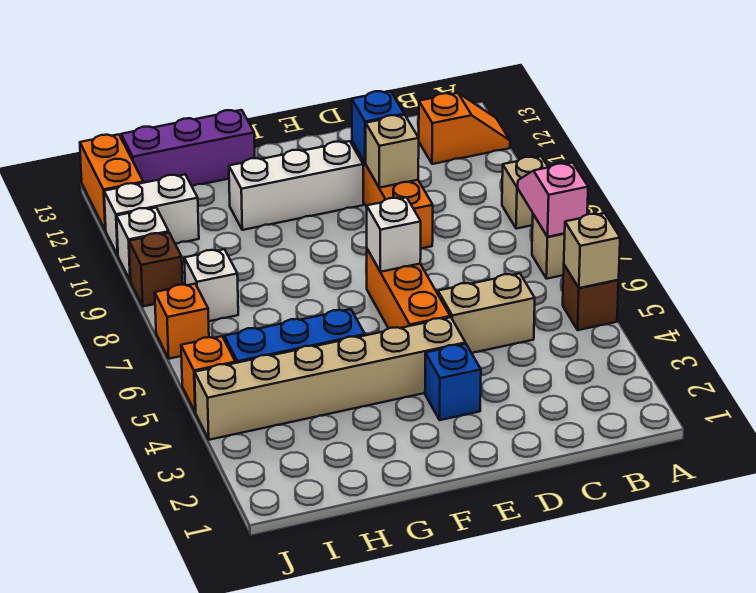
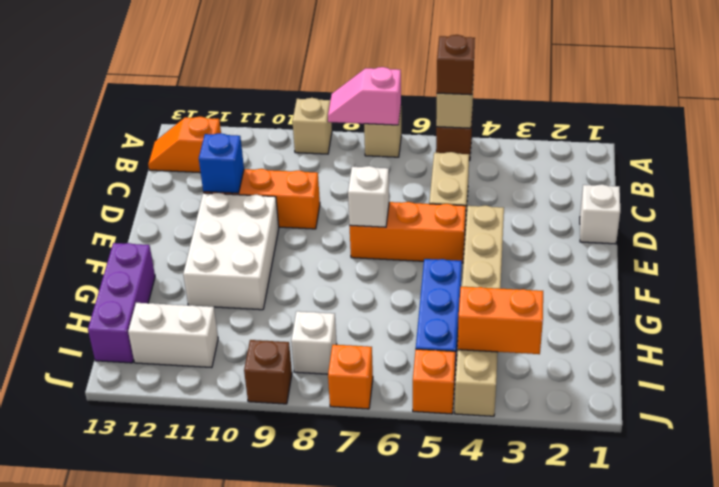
none -> brown brick A5 level 3
orange slope A12:B12 level 1 top B -> orange slope B12:B13 level 1 top 12
tan brick D10 level 2 -> none
blue brick E3 level 1 -> none
white brick E11:G11 level 1 -> white brick E10:G11 level 1
white brick I11:J11 level 1 -> white brick I11:I12 level 1
white brick J10 level 1 -> white brick D1 level 1
orange brick J12:J13 level 1 -> orange brick I3:I4 level 2

